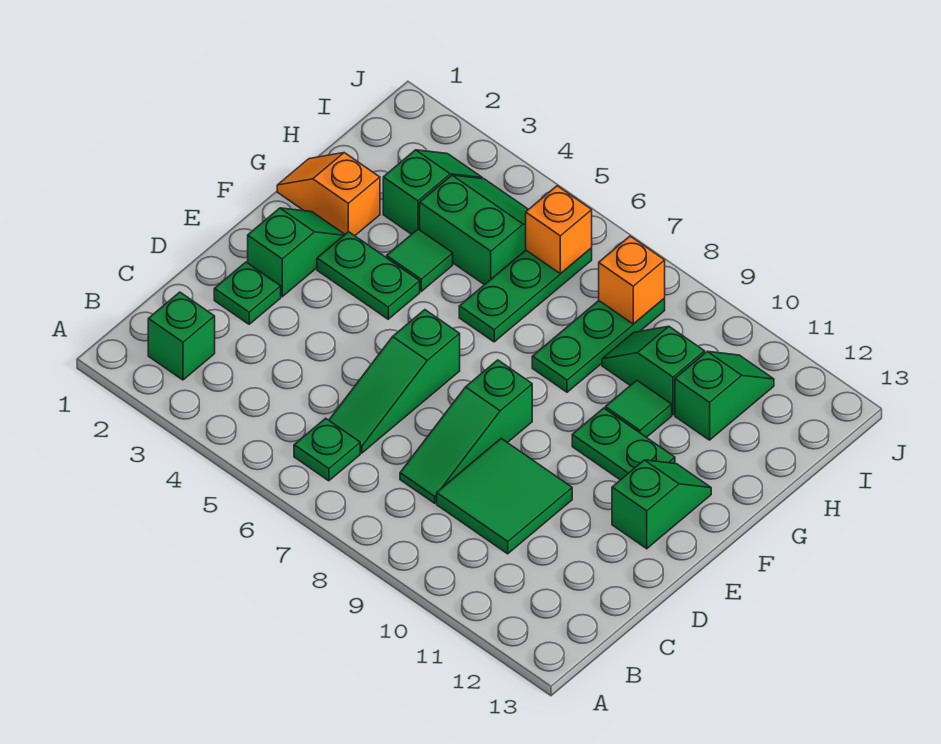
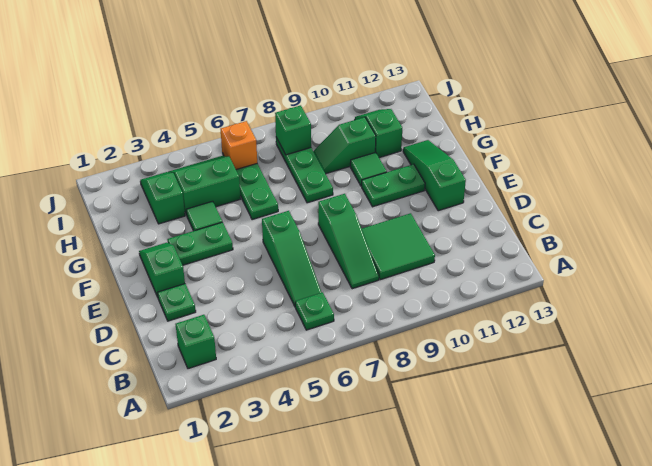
green slope E12:F12 level 1 top E -> green slope E12:G12 level 1 top E
orange slope G1:G2 level 1 top 2 -> none
orange brick I8 level 2 -> green brick I8 level 2

